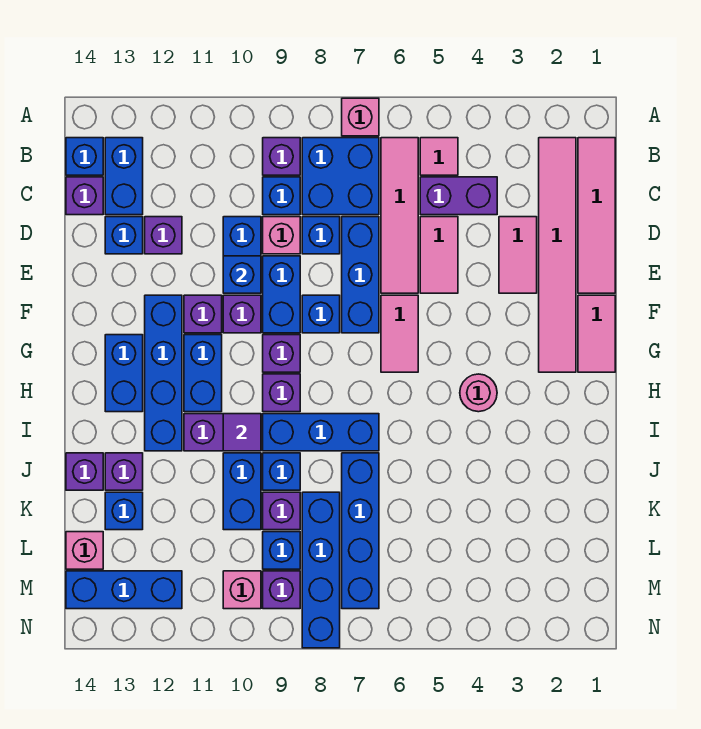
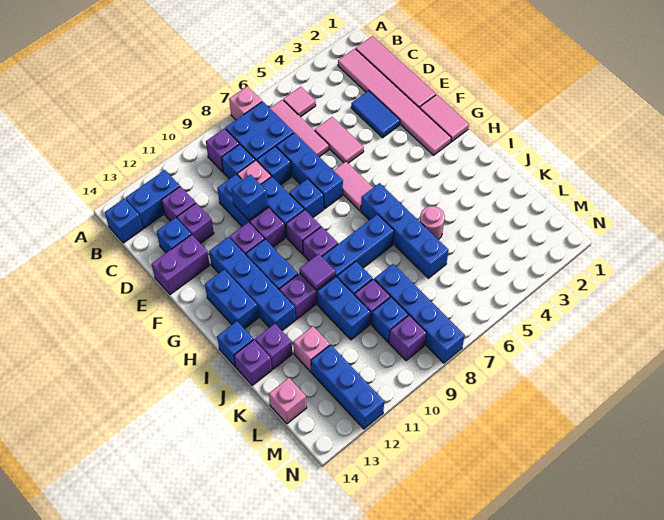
pink tile B6:E6 level 1 -> pink tile B6:D6 level 1
blue brick B13:C13 level 1 -> blue brick B12:B13 level 1
purple brick C4:C5 level 1 -> purple brick E13:E14 level 1
purple brick C14 level 1 -> purple brick C12 level 1
pink tile D3:E3 level 1 -> blue tile D3:E3 level 1
pink round brick H4 level 1 -> pink round brick J5 level 1
blue brick J7:M7 level 1 -> blue brick H6:K6 level 1
blue brick K13 level 1 -> blue brick I14 level 1
pink brick M10 level 1 -> pink brick K12 level 1
blue brick M12:M14 level 1 -> blue brick L12:N12 level 1

